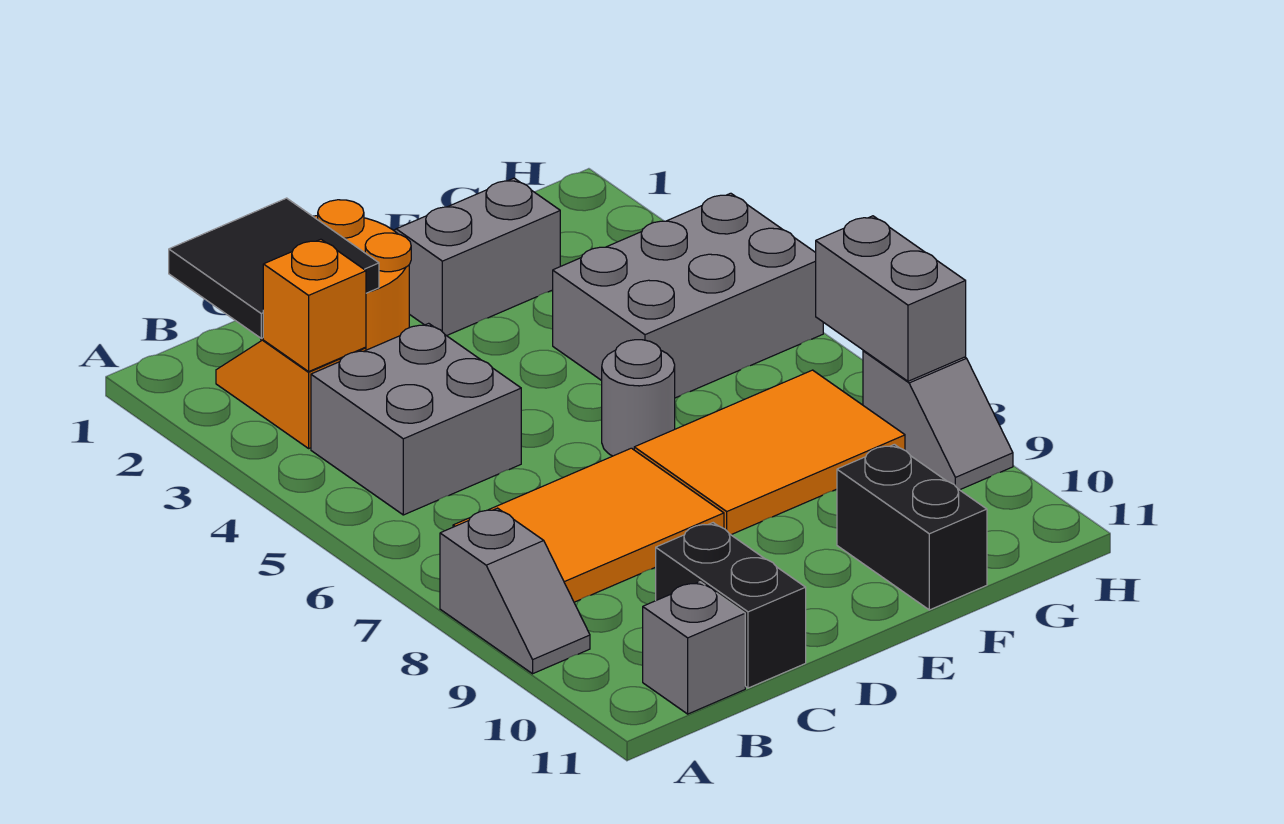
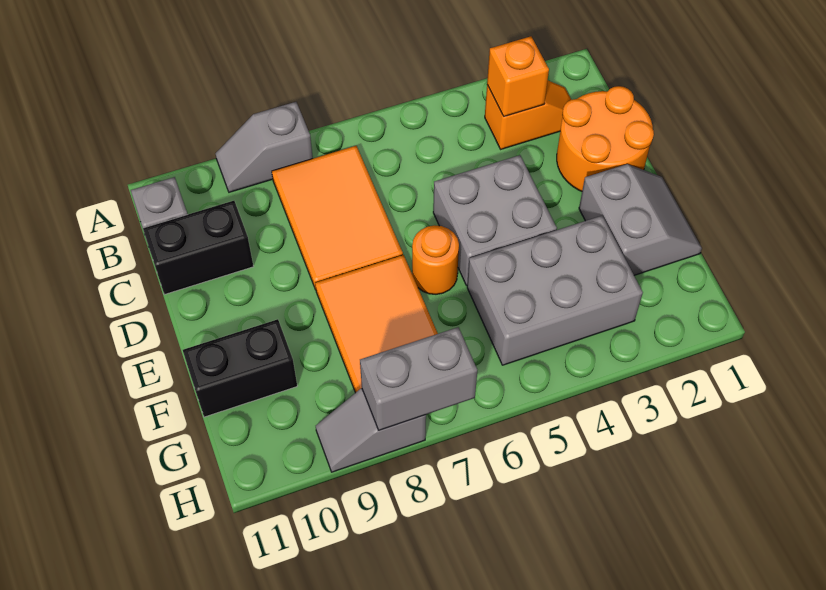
black tile B1:C2 level 2 -> none
grey brick B4:C5 level 1 -> grey brick D4:E5 level 1
grey round brick E6 level 1 -> orange round brick E6 level 1
grey brick F4:H5 level 1 -> grey brick F3:G5 level 1

